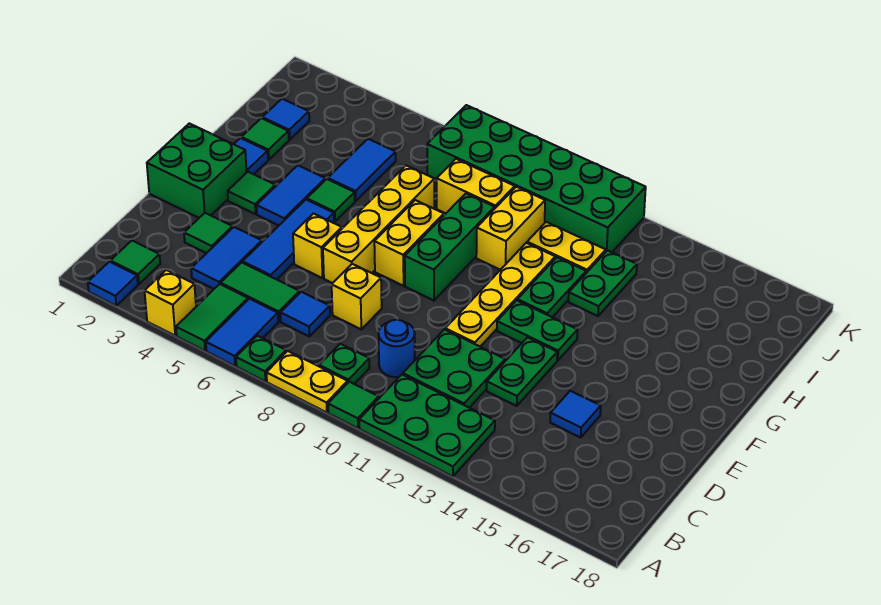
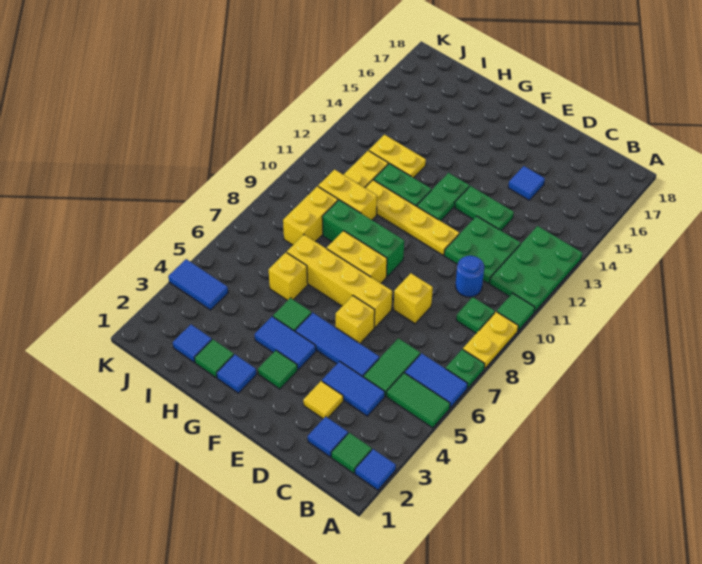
yellow brick A4 level 1 -> yellow brick H6 level 1
blue tile C7 level 1 -> blue tile C2 level 1
green tile D3 level 1 -> yellow tile D3 level 1
green brick E1:F2 level 1 -> none
blue tile H5:I5 level 1 -> blue tile J4:K4 level 1
green plate H13:I13 level 1 -> yellow plate H13:I13 level 1
green brick J7:K12 level 1 -> none

